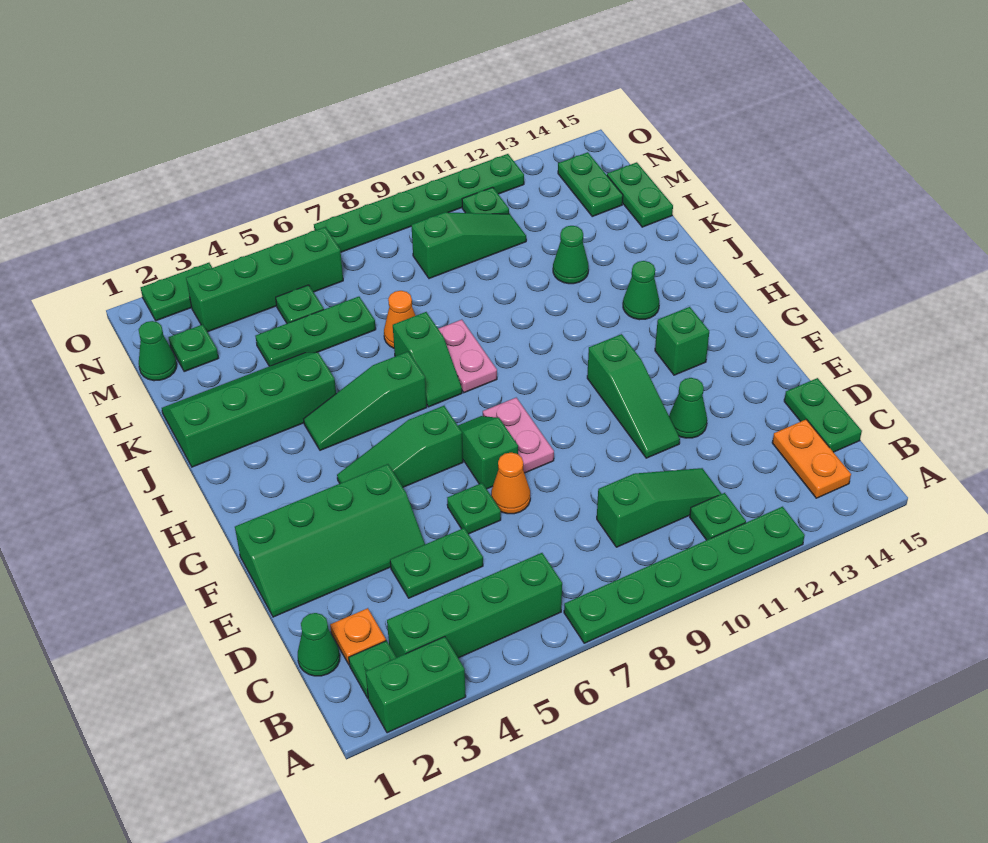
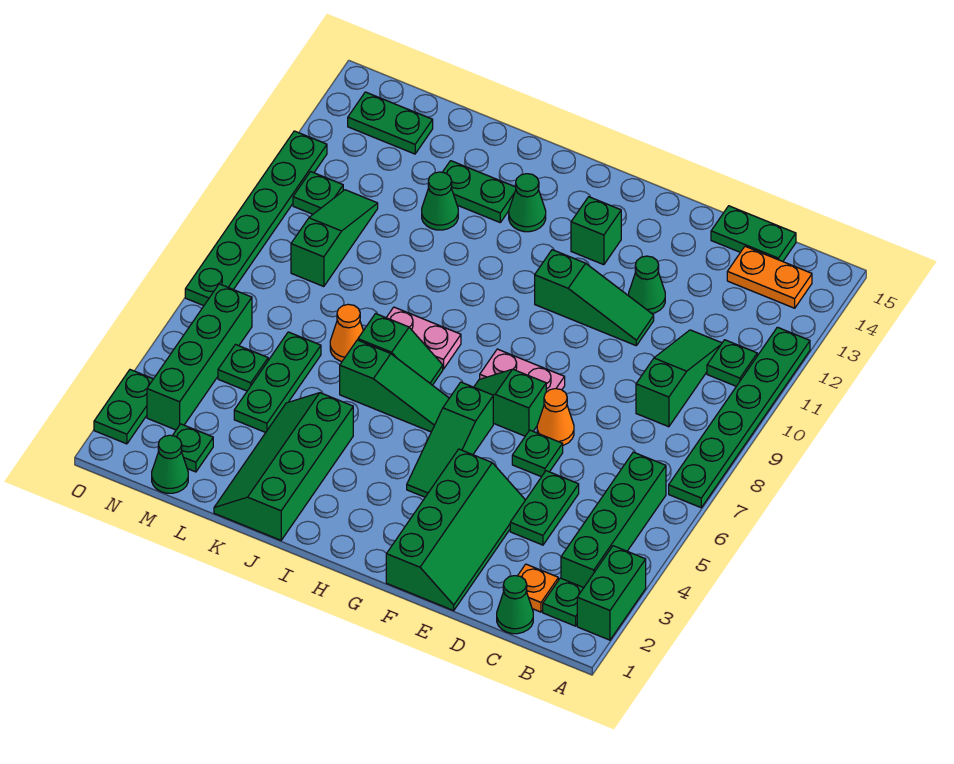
green slope I4:I6 level 1 top 6 -> green slope H6:J6 level 1 top J
green plate L15:M15 level 1 -> green plate J13:K13 level 1

